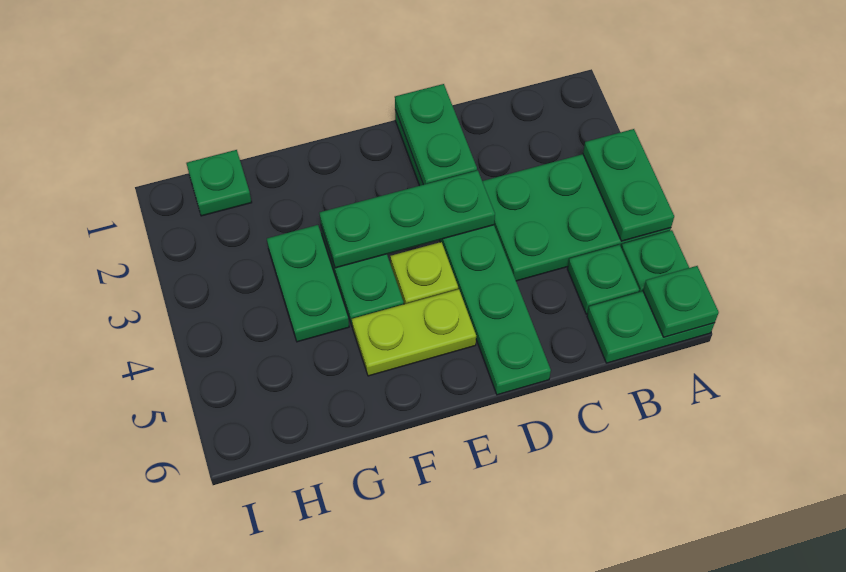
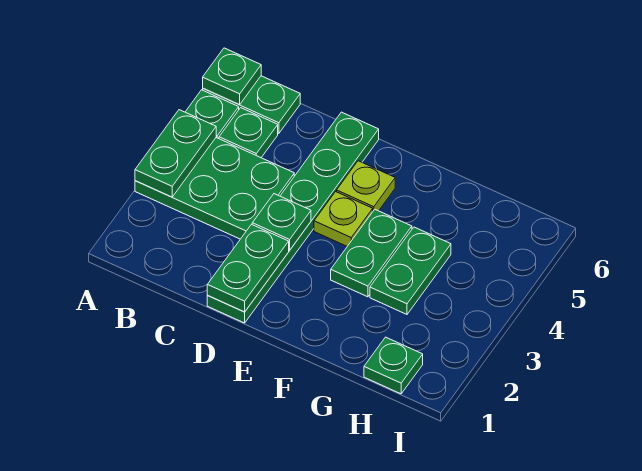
green plate D3:F3 level 2 -> green plate D3 level 2
lime plate E5:F5 level 1 -> lime plate E5 level 1

